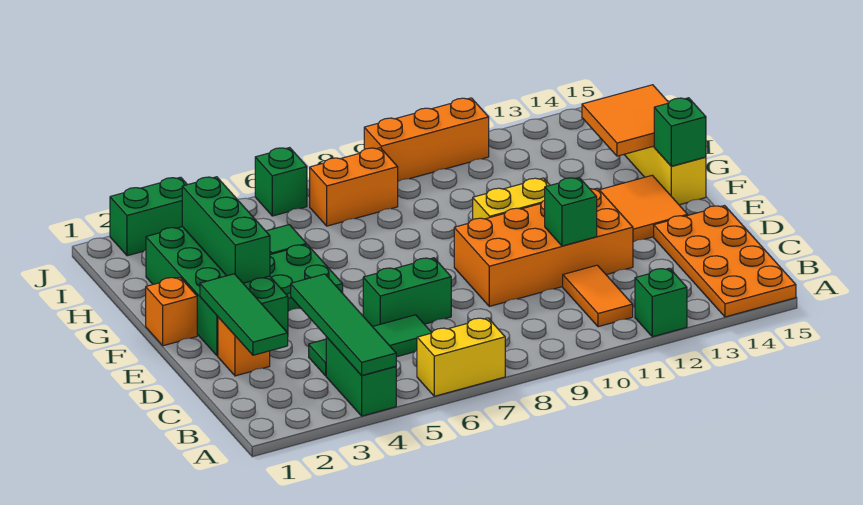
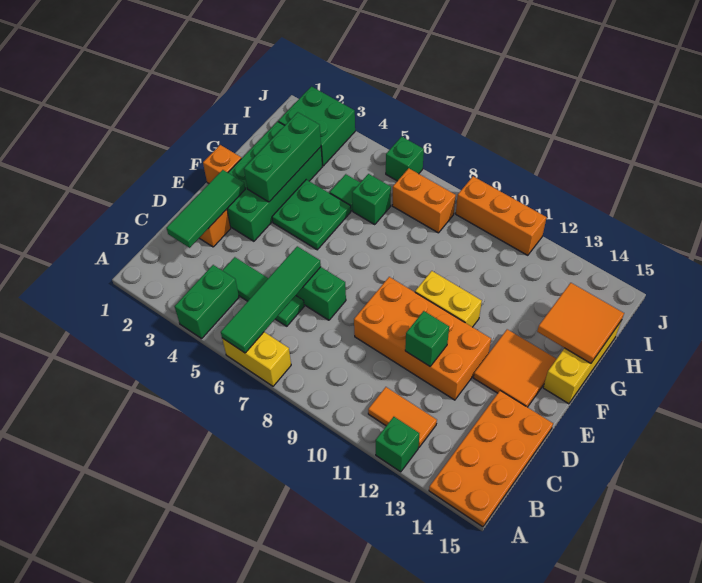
green tile A4:D4 level 2 -> green tile A6:D6 level 2
orange tile B11:C11 level 1 -> orange tile B11:B12 level 1
green brick F15 level 2 -> green brick H6 level 1
green brick J2:J3 level 1 -> green brick I2:J3 level 1

